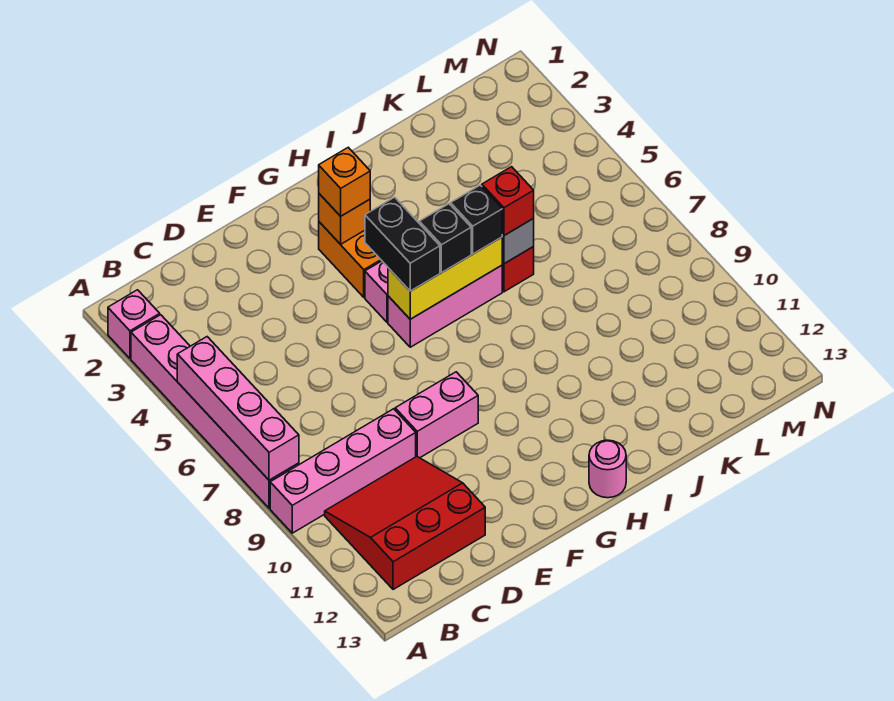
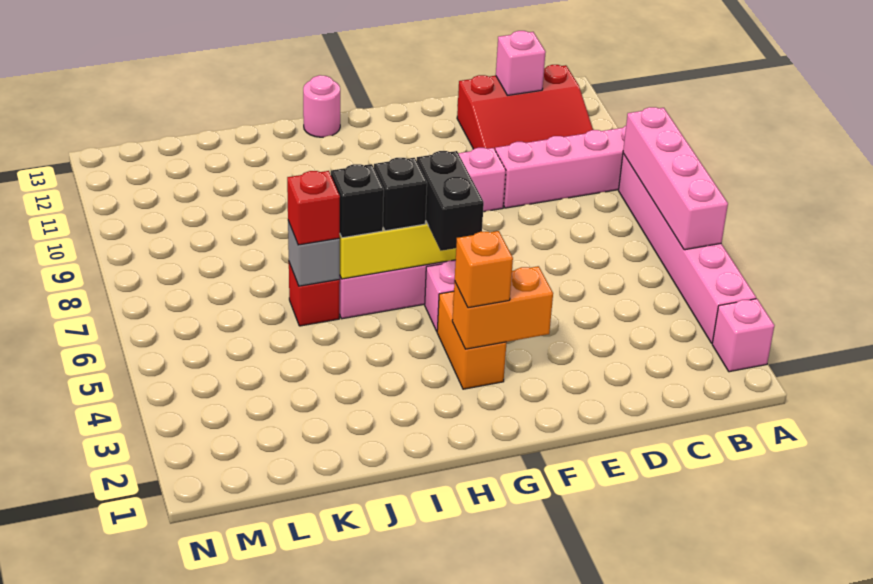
none -> pink brick C12 level 2
orange brick G3 level 2 -> orange brick F3:G3 level 2

